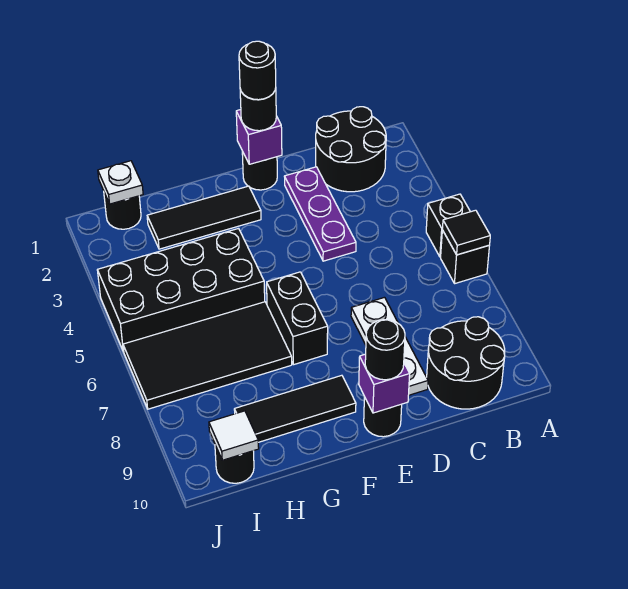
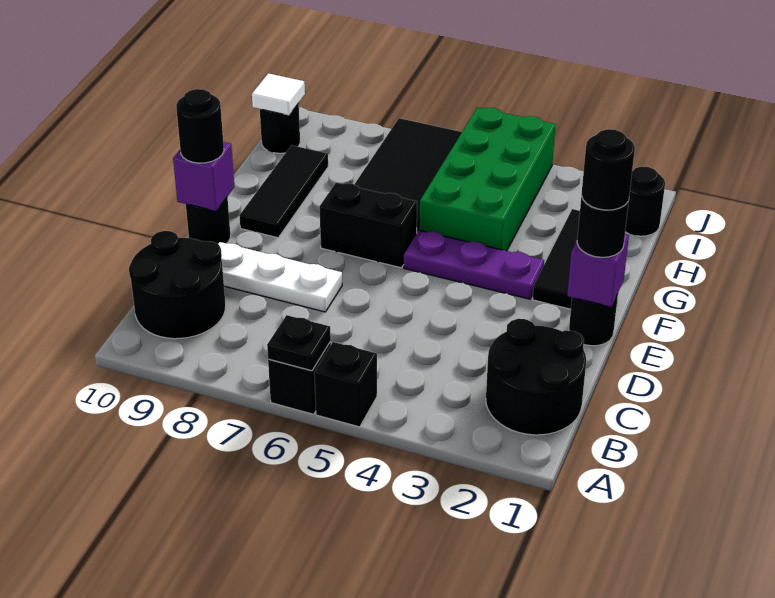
black tile A6 level 2 -> black plate A6 level 2
purple plate D2:D4 level 1 -> purple plate F3:F5 level 1
black brick G4:J5 level 1 -> green brick G4:J5 level 1
white plate I1 level 2 -> none

